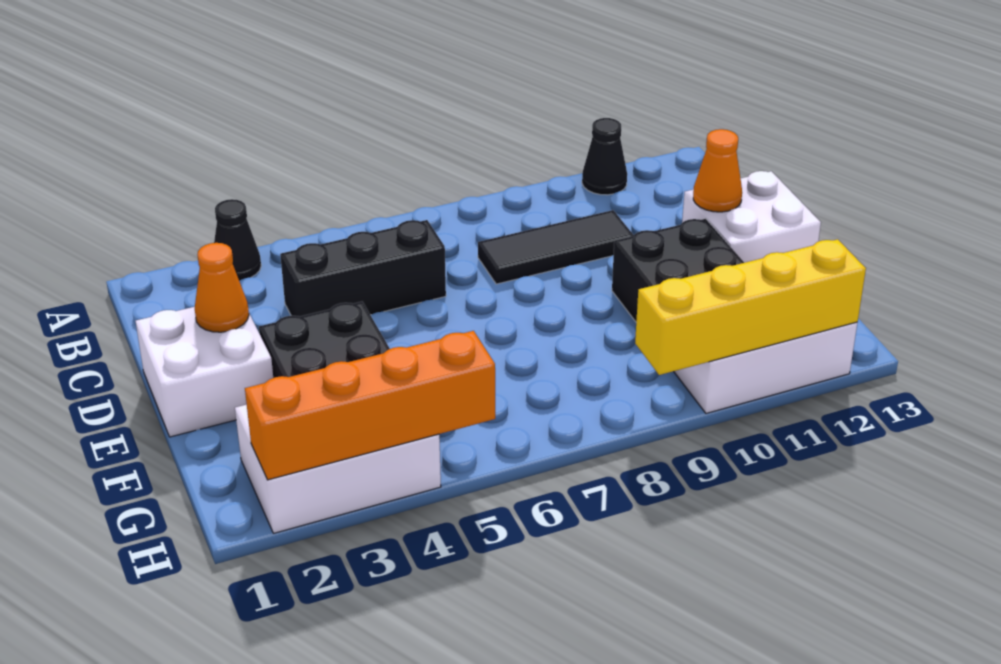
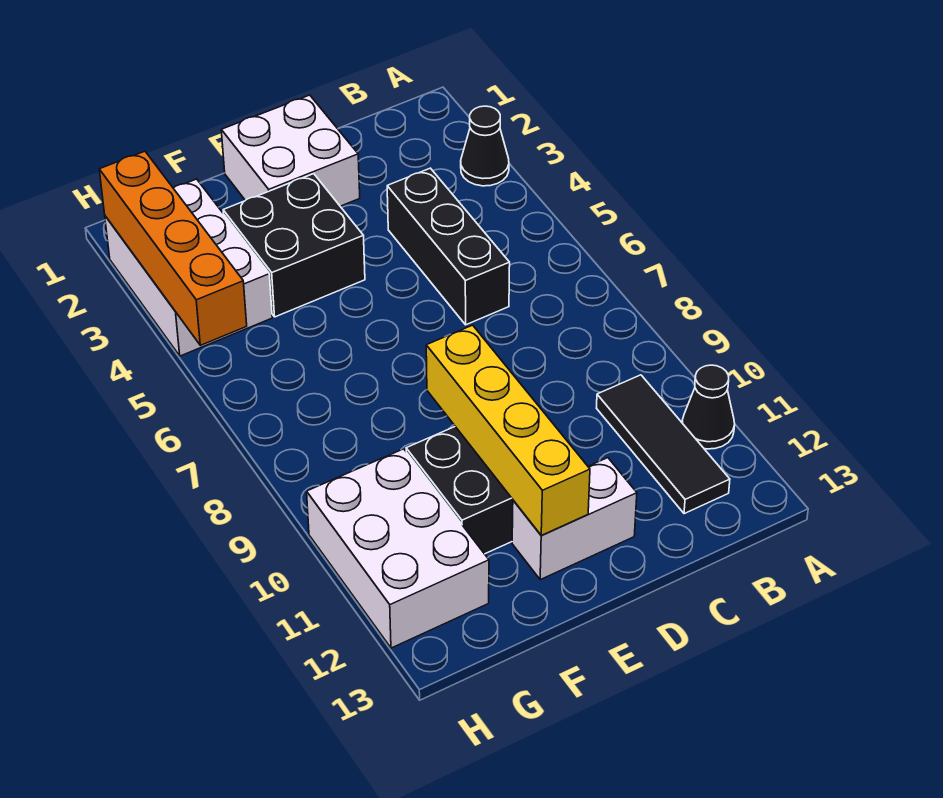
black tile C8:C10 level 1 -> black tile B10:B12 level 1
orange cone D2 level 2 -> none
white brick D12:E13 level 1 -> white brick D12:E12 level 1
orange cone D12 level 2 -> none
yellow brick H9:H12 level 2 -> yellow brick E9:E12 level 2

